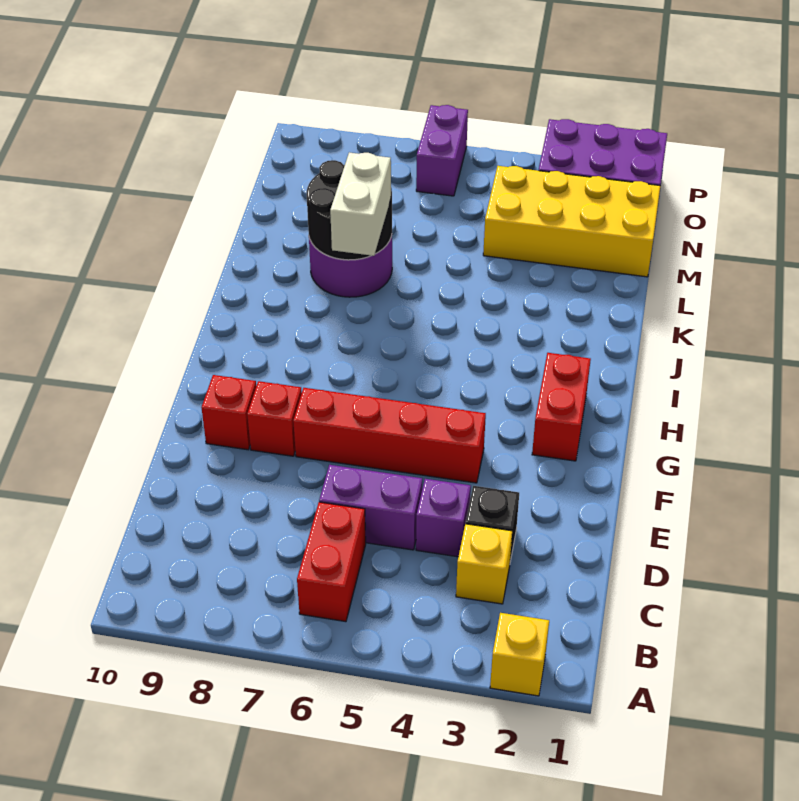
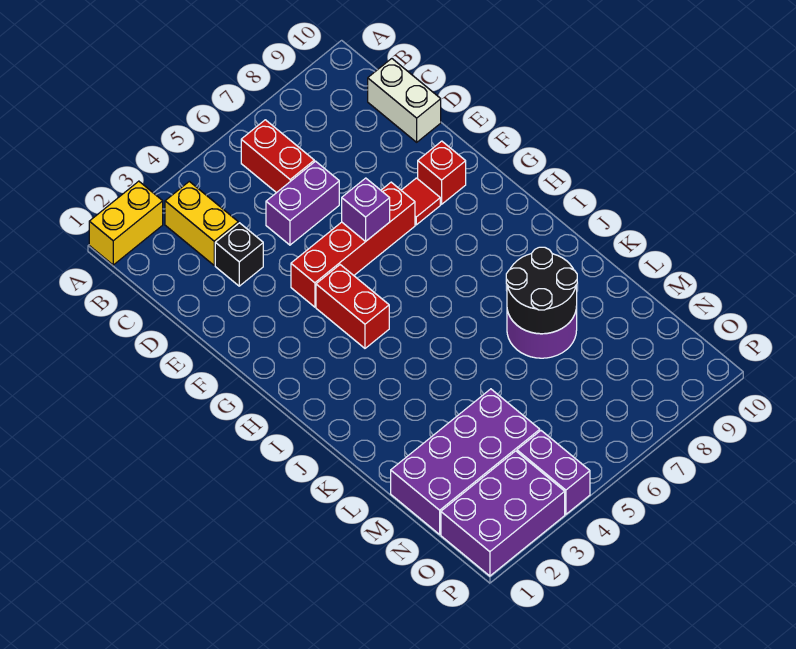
yellow brick A2 level 1 -> yellow brick A1:A2 level 1
yellow brick C3 level 1 -> yellow brick B3:C3 level 1
purple brick D4 level 1 -> purple brick F6 level 2
red brick F8 level 1 -> red tile F8 level 1
red brick G2:H2 level 1 -> red brick G4:H4 level 1
white brick J7:K7 level 3 -> white brick C10:D10 level 1
yellow brick M1:N4 level 1 -> purple brick M1:N4 level 1
purple brick O6:P6 level 1 -> purple brick O4:P4 level 1

